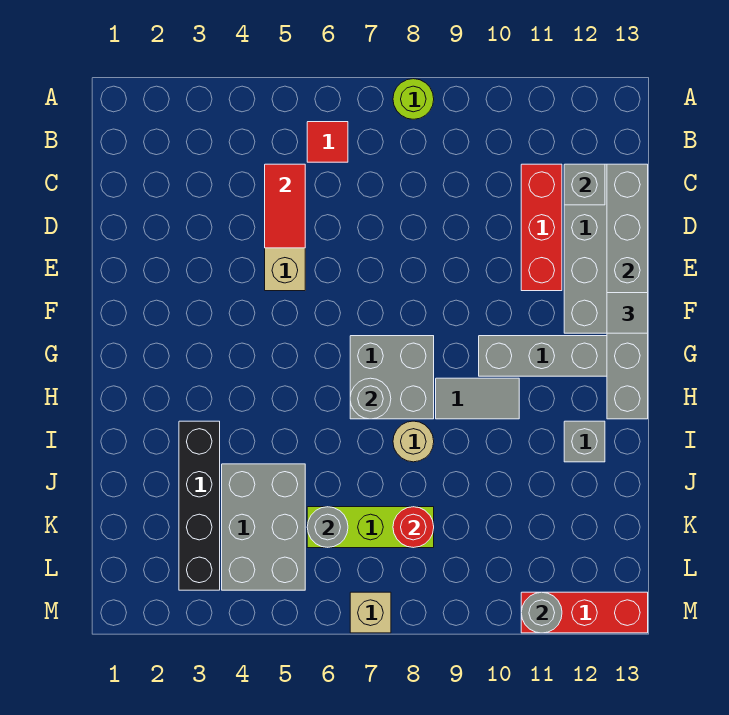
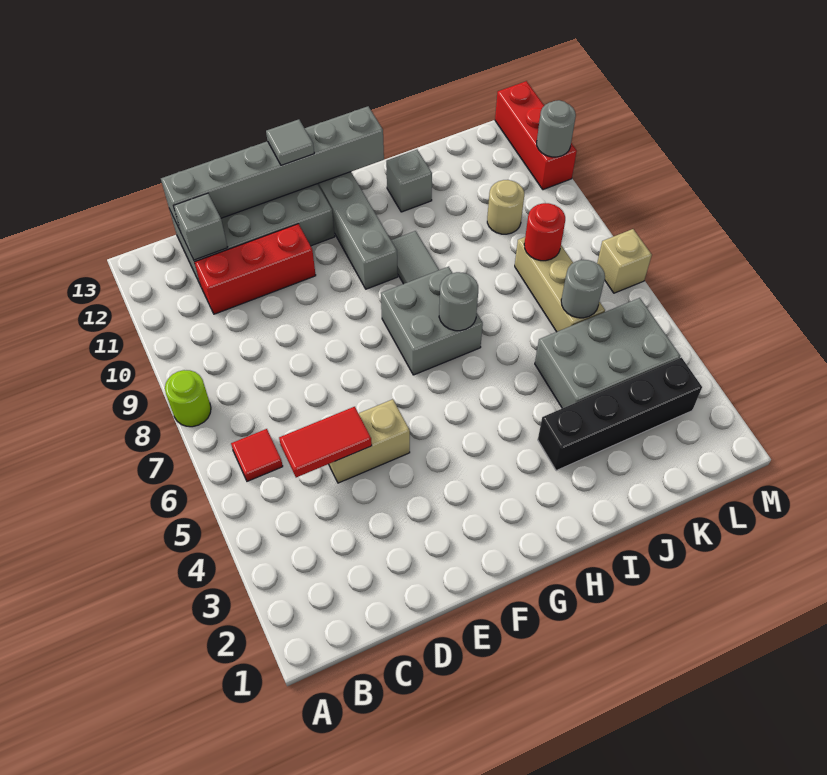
tan round brick I8 level 1 -> tan round brick K10 level 1
lime brick K6:K8 level 1 -> tan brick K6:K8 level 1

